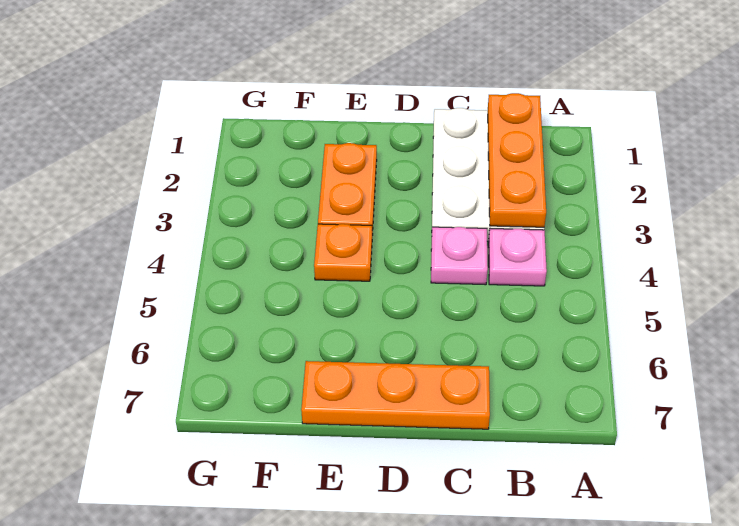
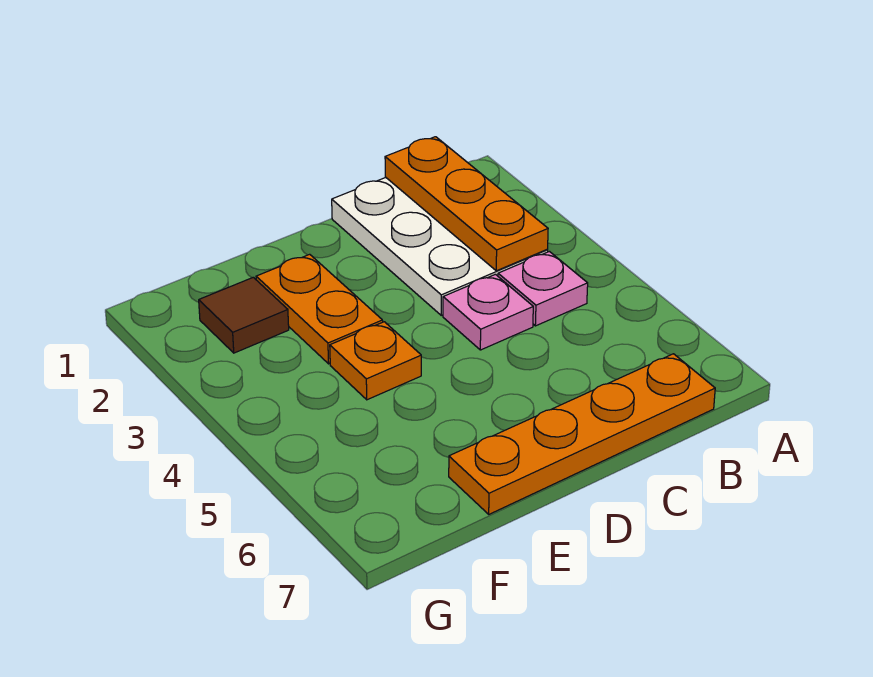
orange plate C7:E7 level 1 -> orange plate B7:E7 level 1
none -> brown tile F2 level 1

